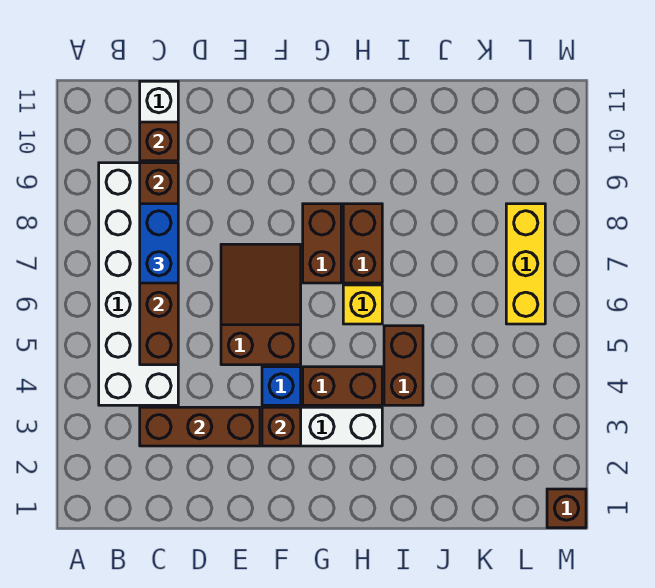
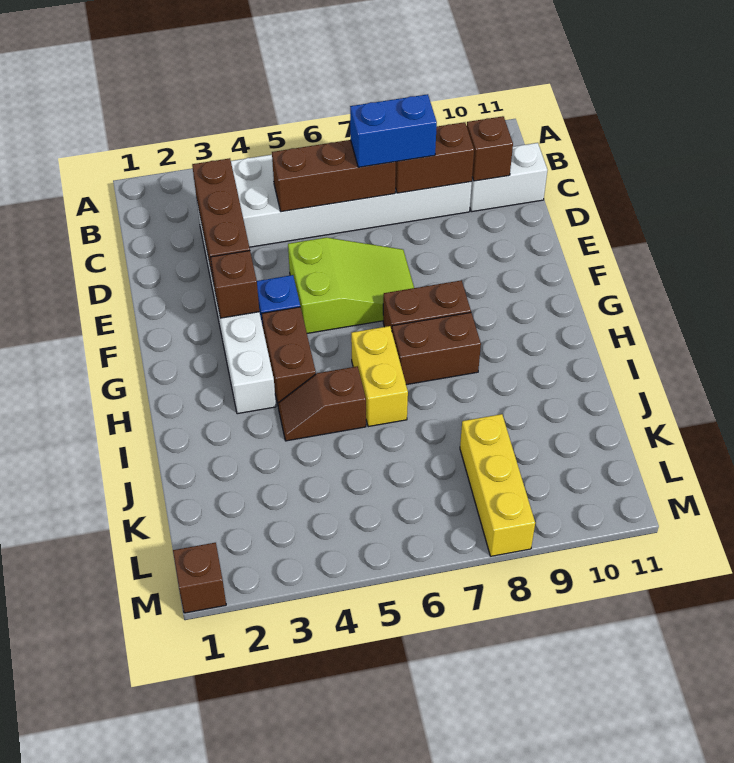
brown slope E5:F7 level 1 top 5 -> lime slope E5:F7 level 1 top 5
yellow brick H6 level 1 -> yellow brick H6:I6 level 1
brown brick I4:I5 level 1 -> brown slope I4:I5 level 1 top 5
yellow brick L6:L8 level 1 -> yellow brick K8:M8 level 1

